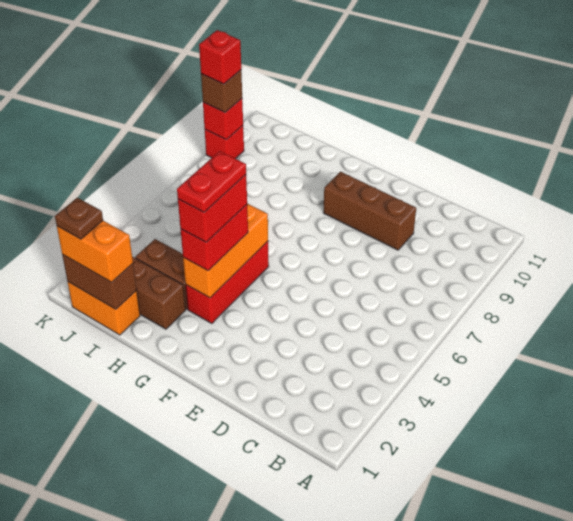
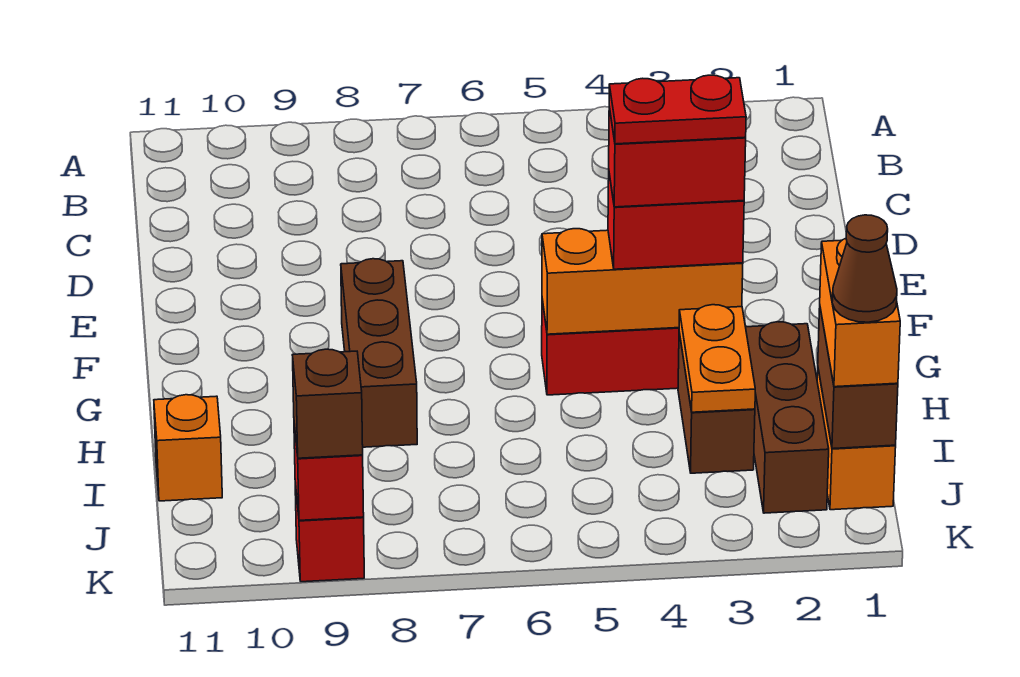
brown brick D9:F9 level 1 -> brown brick F8:H8 level 1
none -> orange plate H3:I3 level 2
none -> orange brick I11 level 1
brown plate J1 level 4 -> brown cone J1 level 4
red brick K9 level 4 -> none

